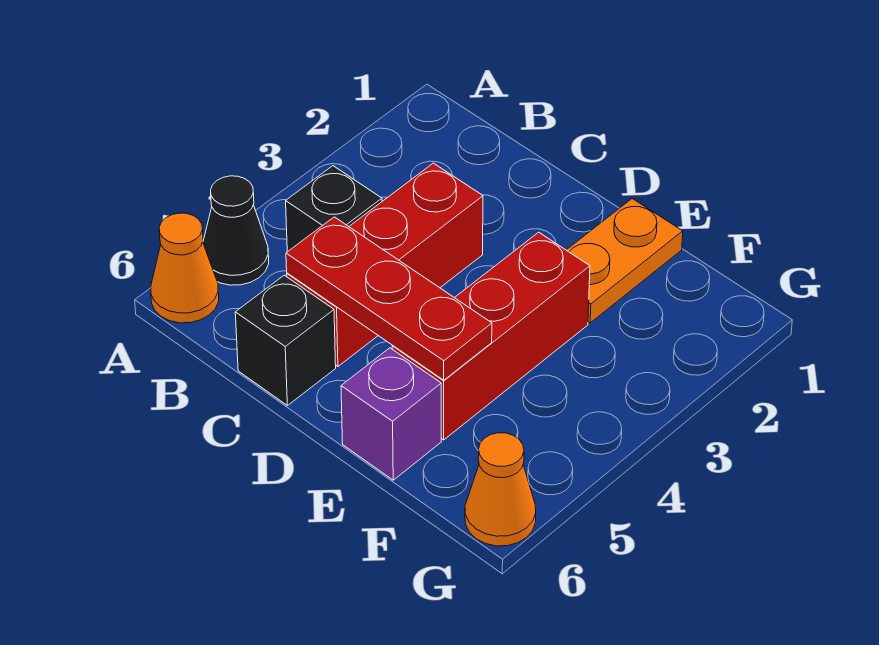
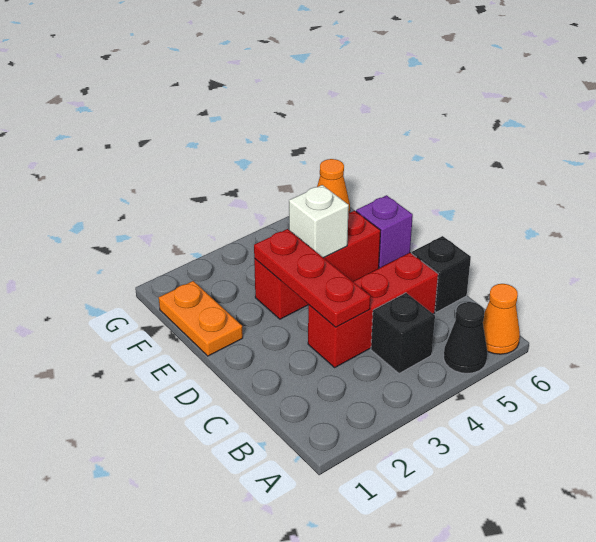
red plate C5:E5 level 2 -> red plate C3:E3 level 2
orange plate E1:E2 level 1 -> orange plate E1:F1 level 1
none -> white brick E4 level 2

